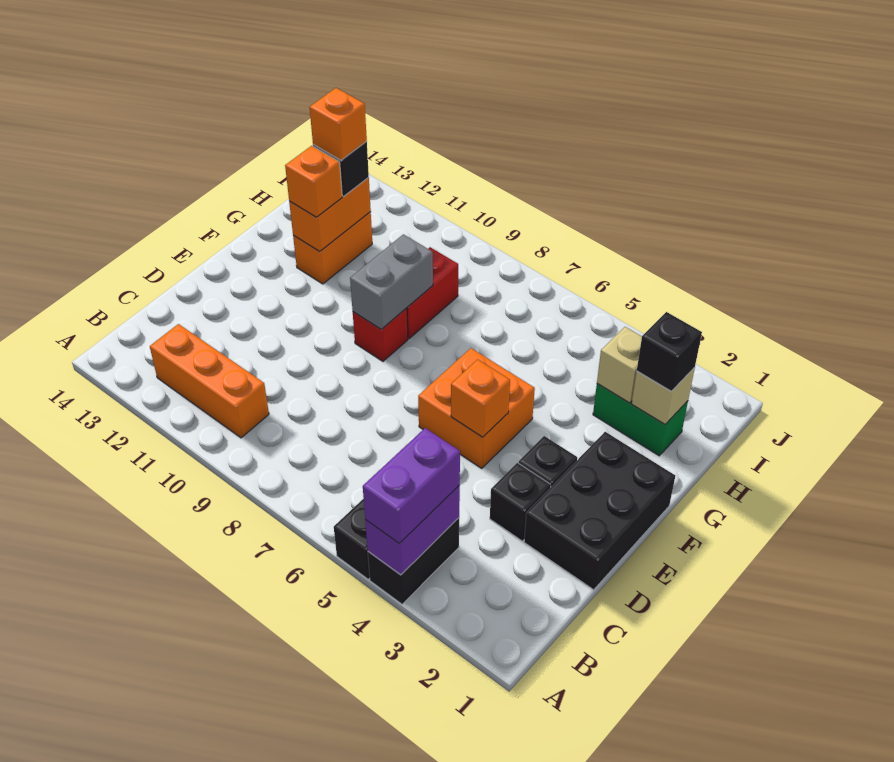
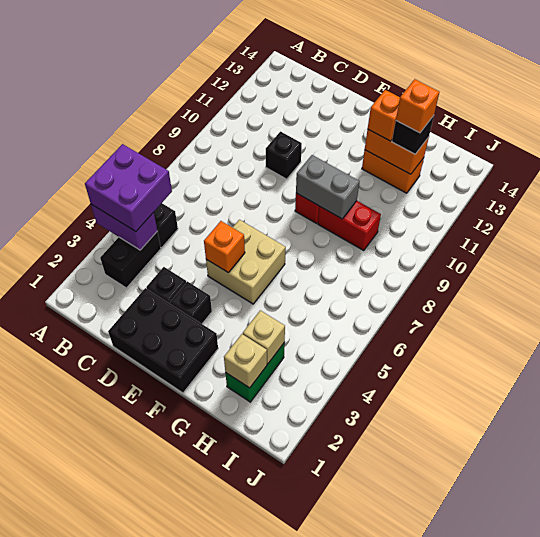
black brick A4:B4 level 1 -> black brick B3:B4 level 1
purple brick A4:B4 level 3 -> purple brick A4:B5 level 3
orange brick B10:B12 level 1 -> none
orange brick E5:F6 level 1 -> tan brick E5:F6 level 1
black brick H2 level 3 -> black brick D10 level 1

